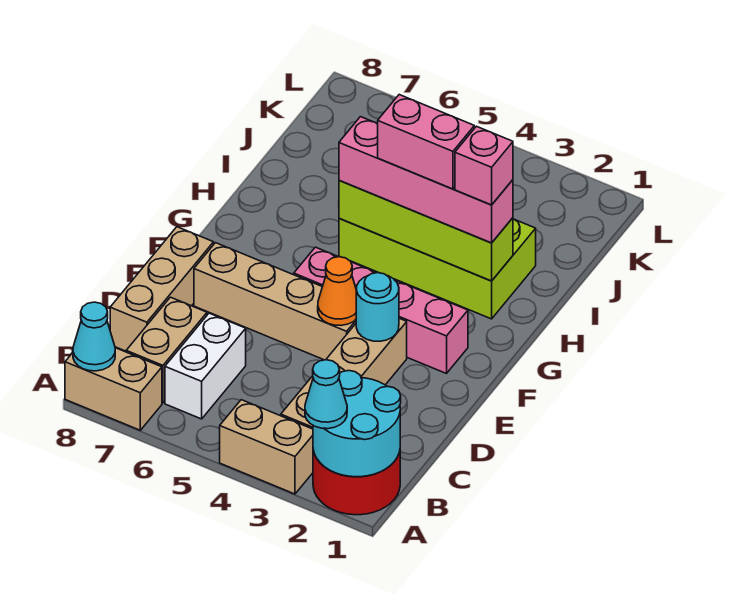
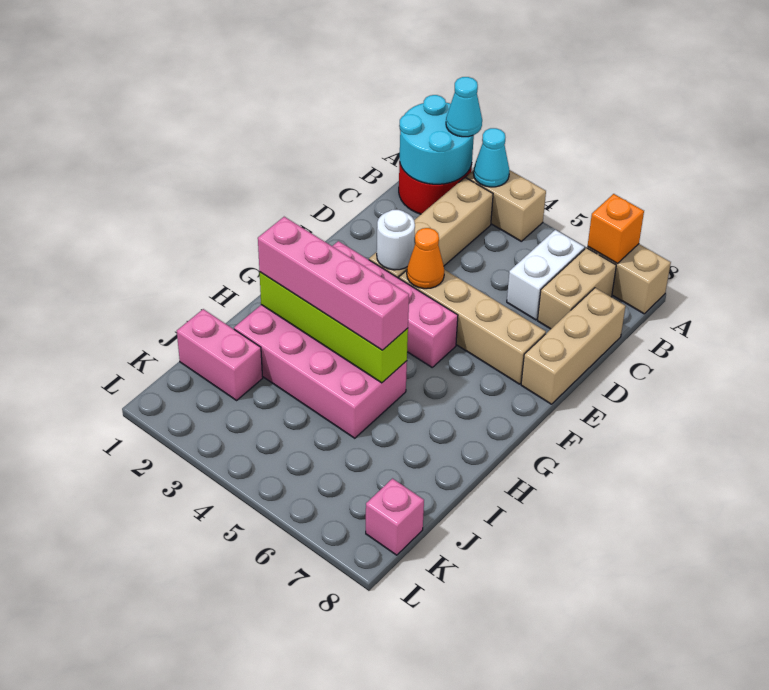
none -> orange brick A7 level 2
cyan cone A8 level 2 -> cyan cone A3 level 2
cyan round brick E3 level 2 -> white round brick E3 level 2
lime brick H2:I5 level 1 -> pink brick H2:I5 level 1
pink brick H2 level 4 -> pink brick K8 level 1
pink brick H3:H4 level 4 -> pink brick J1:J2 level 1

